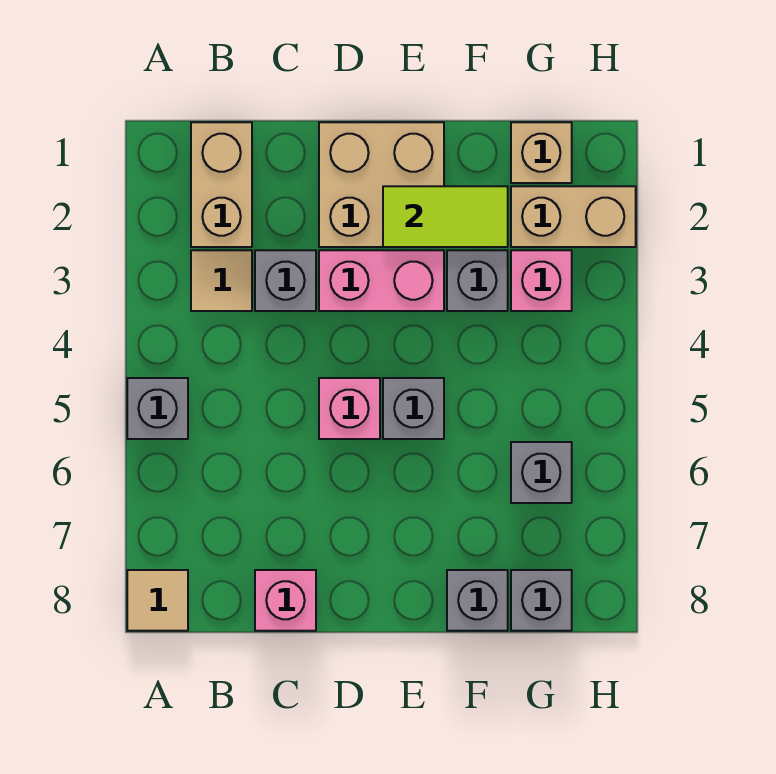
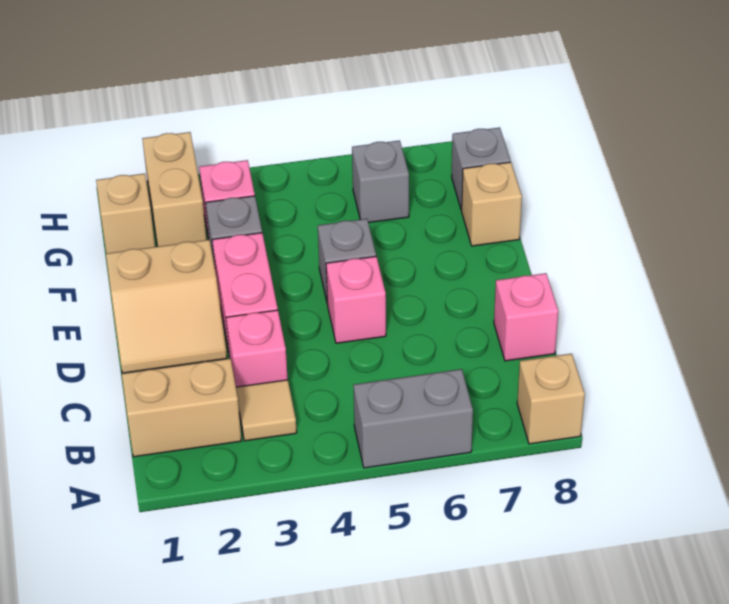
grey brick A5 level 1 -> grey brick A5:A6 level 1
tan tile A8 level 1 -> tan brick A8 level 1
grey brick C3 level 1 -> pink brick C3 level 1
tan brick D1:E2 level 1 -> tan slope D1:E2 level 1 top E
lime tile E2:F2 level 2 -> none
grey brick F8 level 1 -> tan brick F8 level 1

